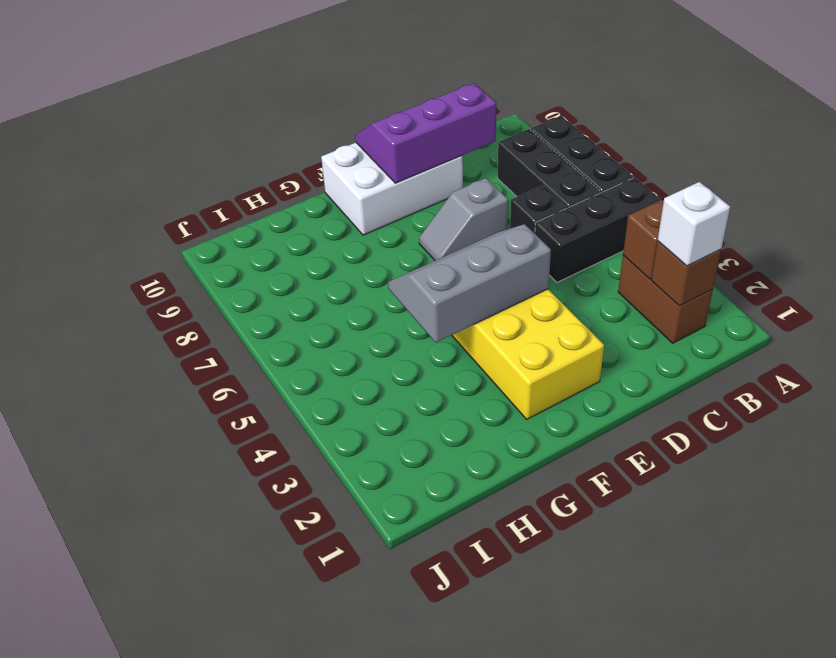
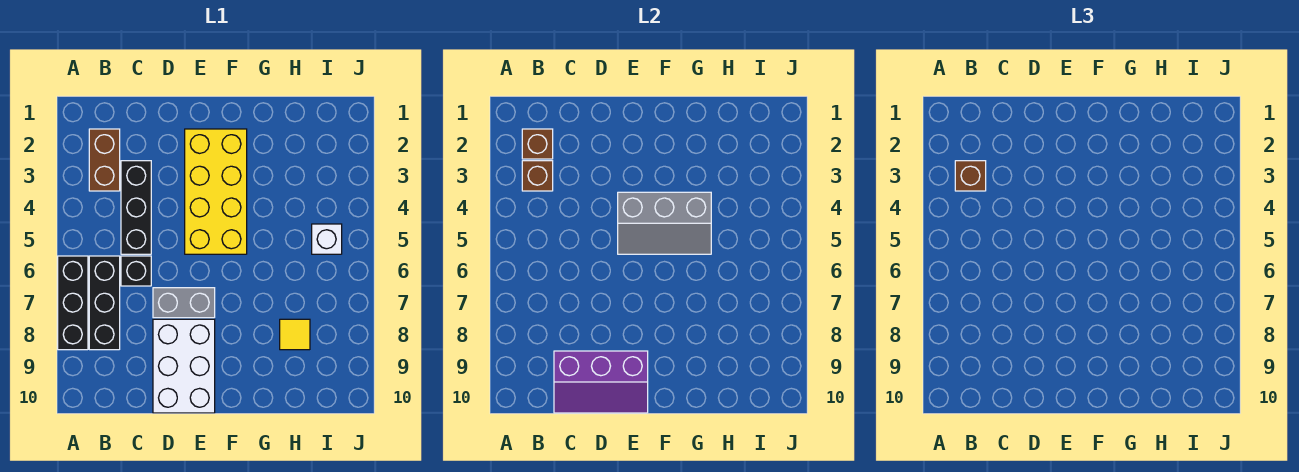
black brick A5:C5 level 1 -> black brick C3:C5 level 1
white brick B2 level 3 -> white brick I5 level 1
none -> brown brick B3 level 3
grey slope D7:E7 level 1 top D -> grey brick D7:E7 level 1
white brick D9:F10 level 1 -> white brick D8:E10 level 1
none -> yellow tile H8 level 1

